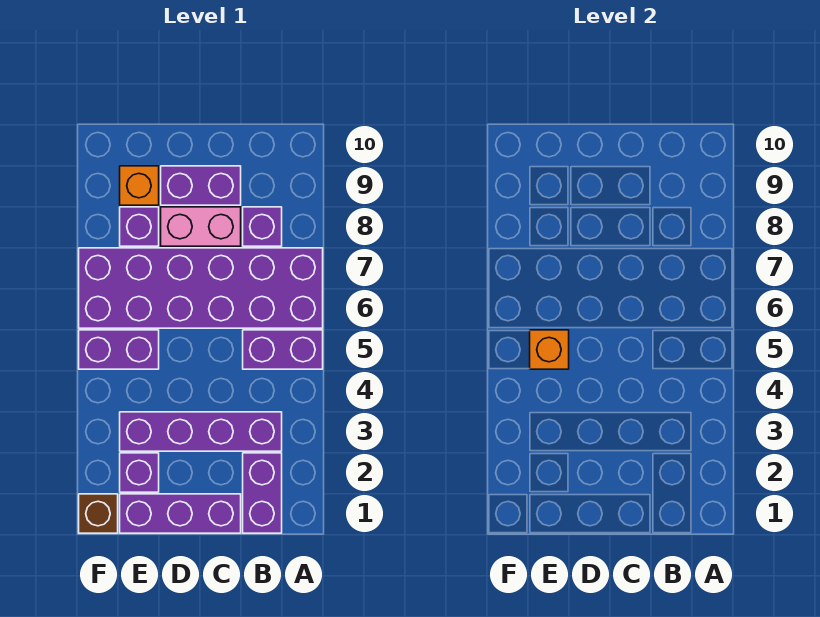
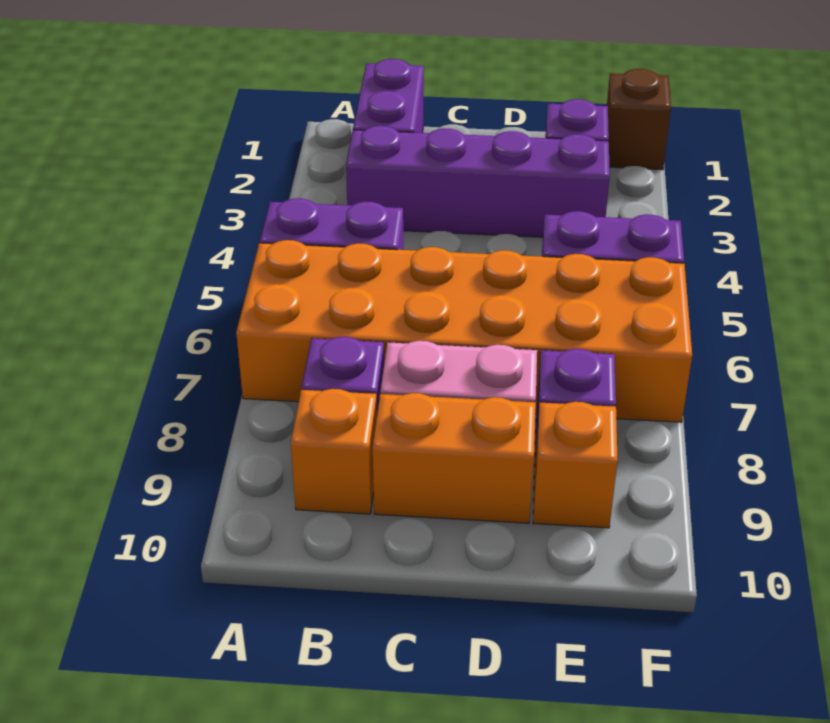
purple brick A6:F7 level 1 -> orange brick A6:F7 level 1
purple brick C1:E1 level 1 -> none
purple brick C9:D9 level 1 -> orange brick C9:D9 level 1
orange brick E5 level 2 -> orange brick B9 level 1

